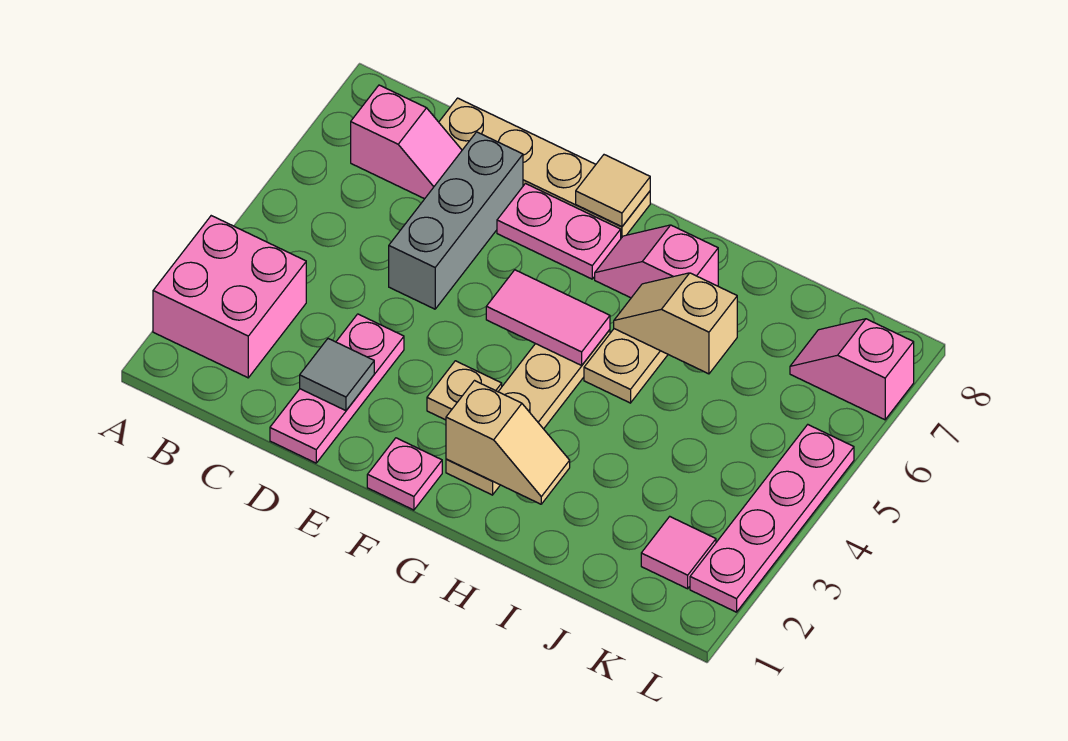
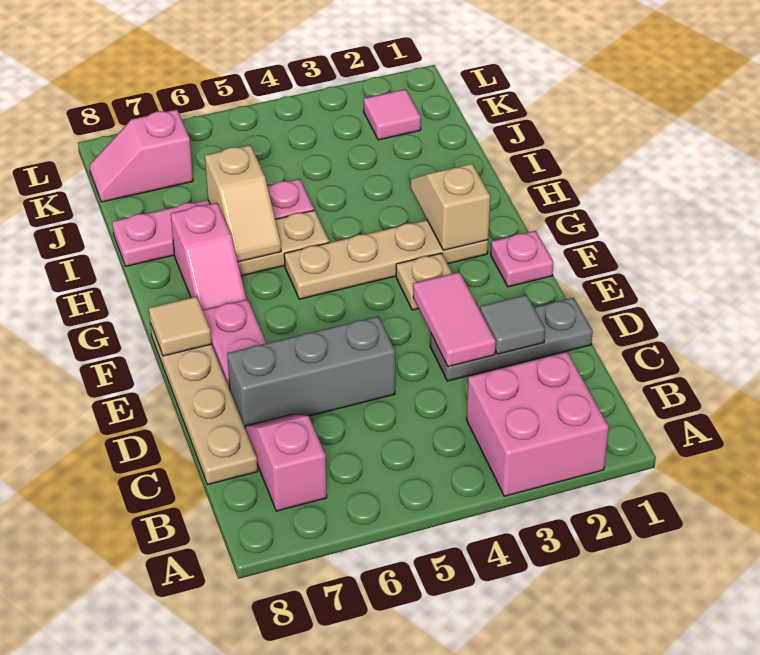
pink plate D1:D3 level 1 -> grey plate D1:D3 level 1
pink tile F5:G5 level 2 -> pink tile D3:E3 level 2
pink slope K7:L7 level 1 top L -> pink slope K7:K8 level 1 top 7
pink plate L2:L5 level 1 -> pink plate I5:I8 level 1

